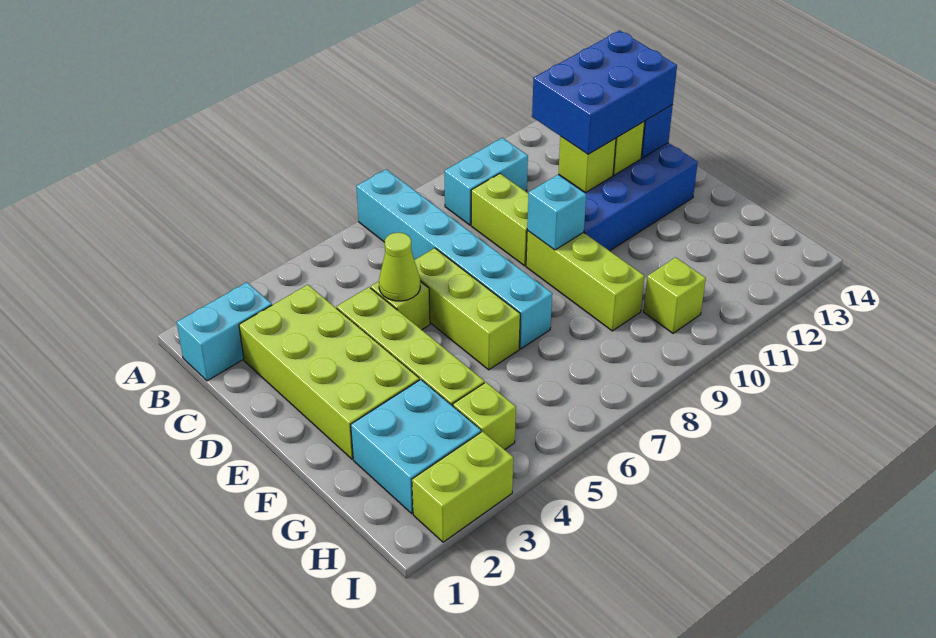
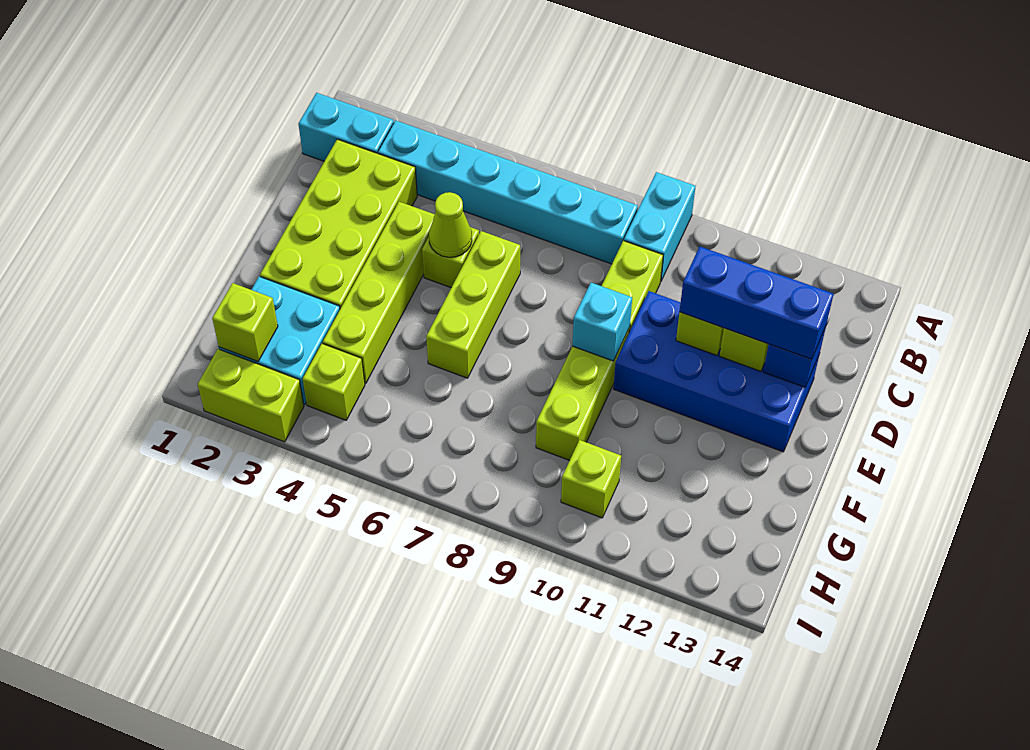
cyan brick A7:F7 level 1 -> cyan brick B3:B8 level 1
cyan brick B9:B10 level 1 -> cyan brick A9:B9 level 1
blue brick C11:D13 level 3 -> blue brick D11:D13 level 3
none -> lime brick H2 level 2

